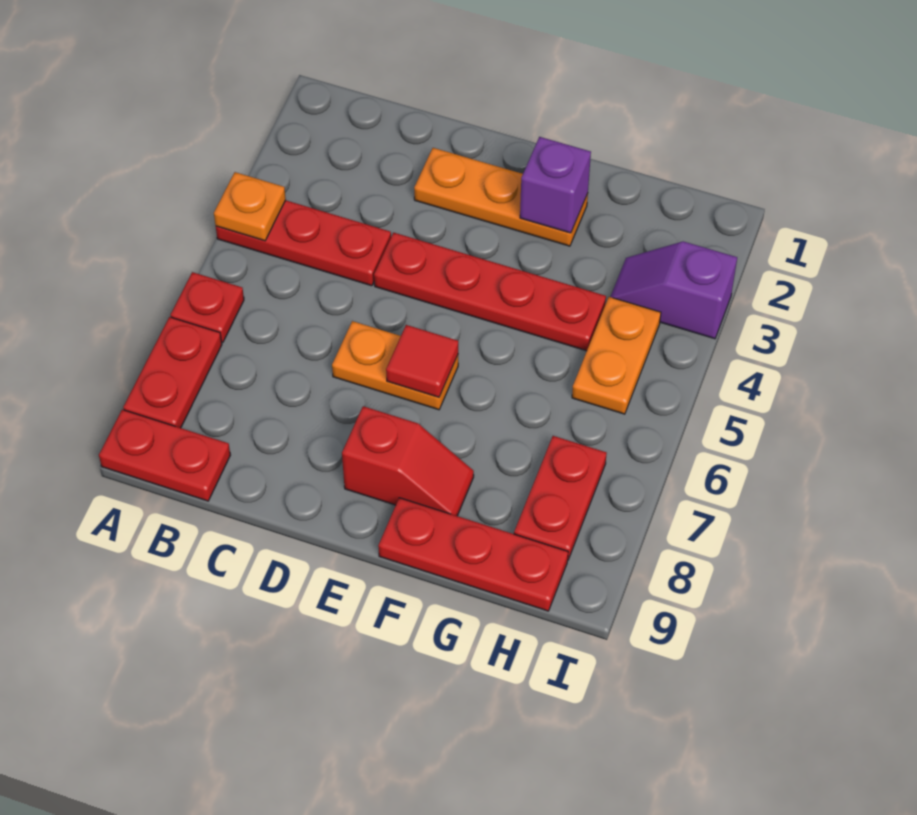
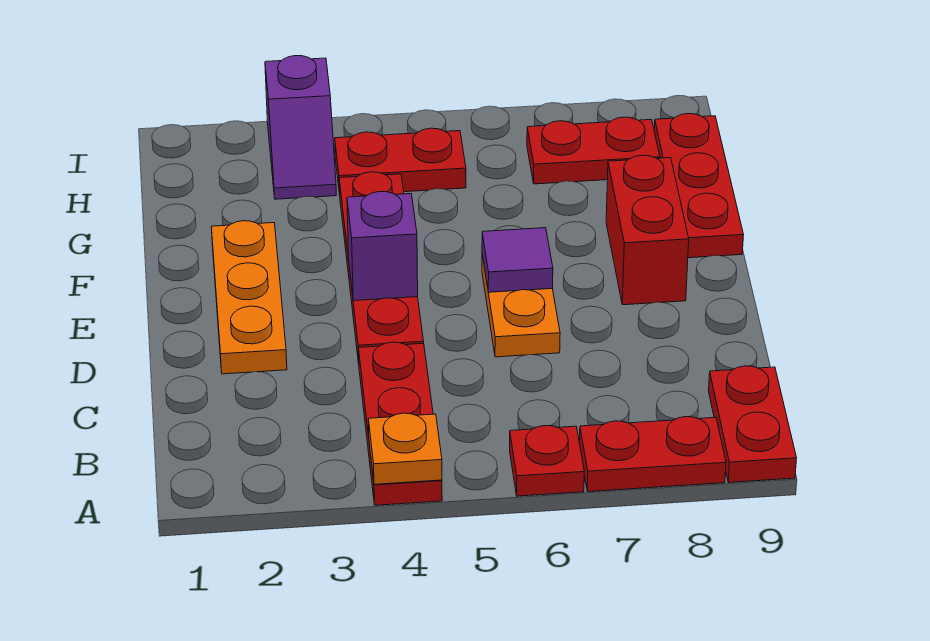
red tile E6 level 2 -> purple tile E6 level 2
red slope E8:F8 level 1 top E -> red brick E8:F8 level 1
purple brick F2 level 2 -> purple brick E4 level 2
orange plate H4:H5 level 1 -> red plate H4:H5 level 1

